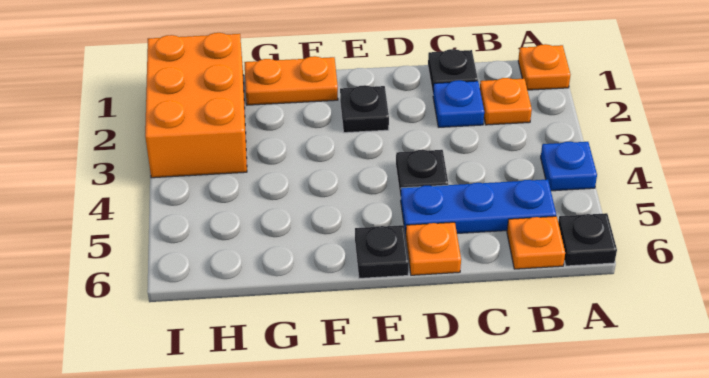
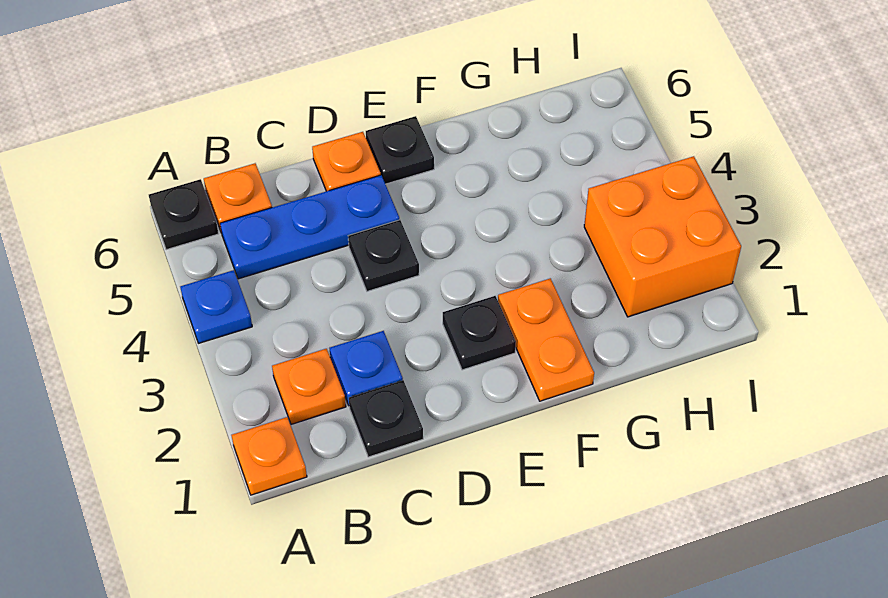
orange plate F1:G1 level 1 -> orange plate F1:F2 level 1
orange brick H1:I3 level 1 -> orange brick H2:I3 level 1

